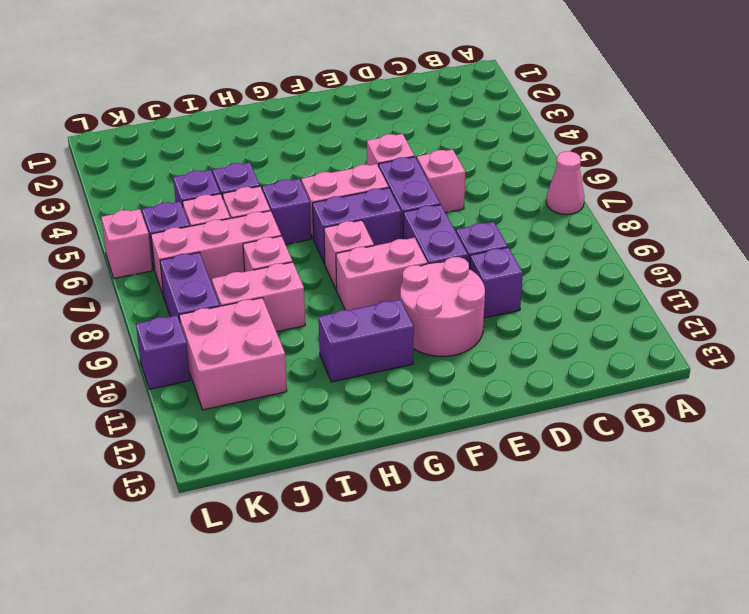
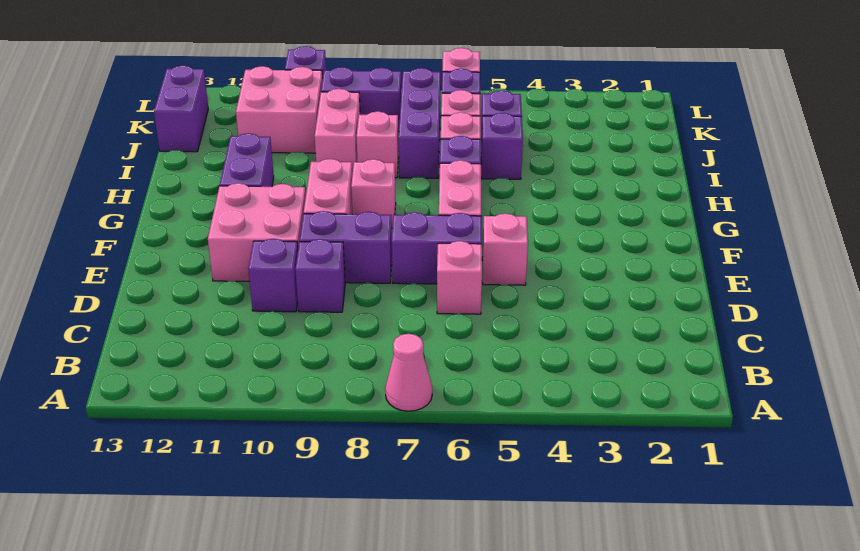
pink round brick E10:F11 level 1 -> pink brick E10:F11 level 1
purple brick F7:G7 level 1 -> purple brick J13:K13 level 1
pink brick I7:K7 level 1 -> purple brick I7:K7 level 1

